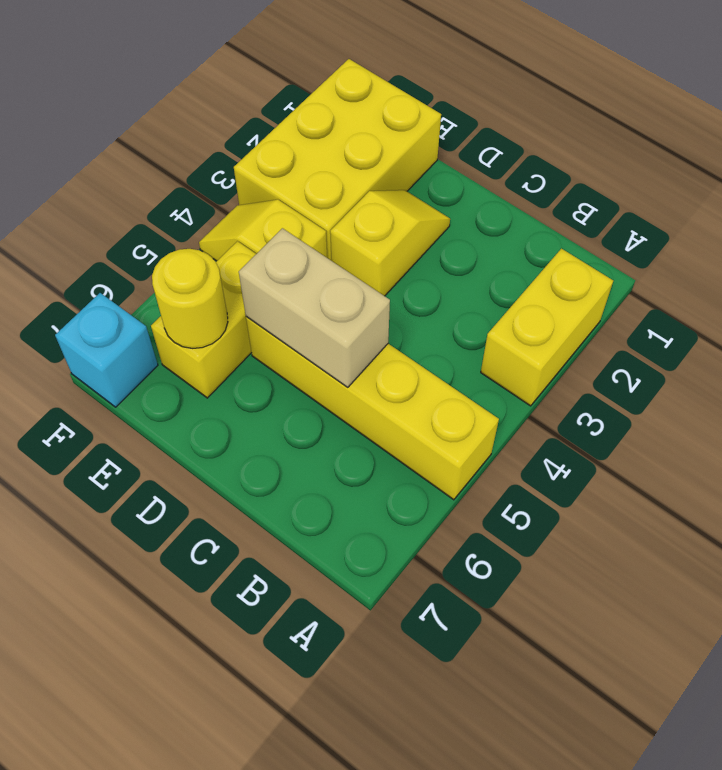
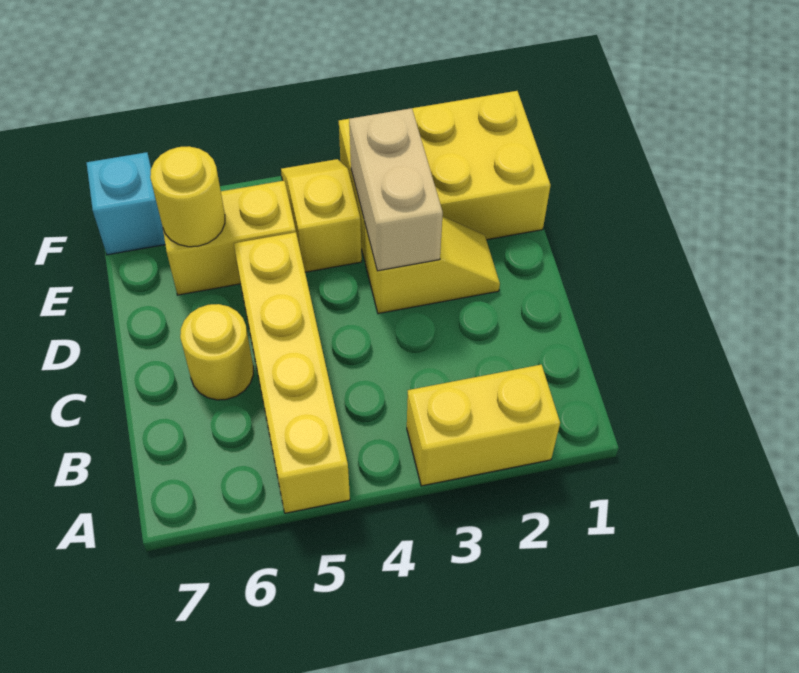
tan brick C5:D5 level 2 -> tan brick D3:E3 level 2
none -> yellow round brick C6 level 1

